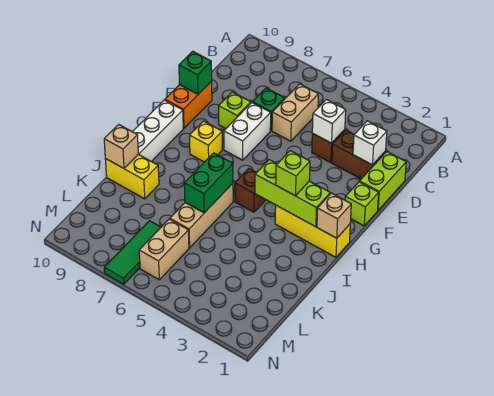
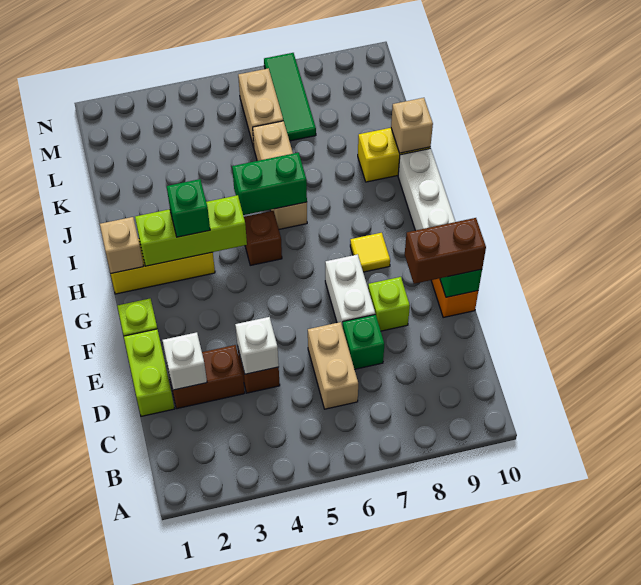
none -> brown brick E9:E10 level 3
yellow brick G8 level 1 -> yellow tile G8 level 1
lime brick H3 level 3 -> green brick H3 level 3
green brick I6:J6 level 2 -> green brick I5:I6 level 2

